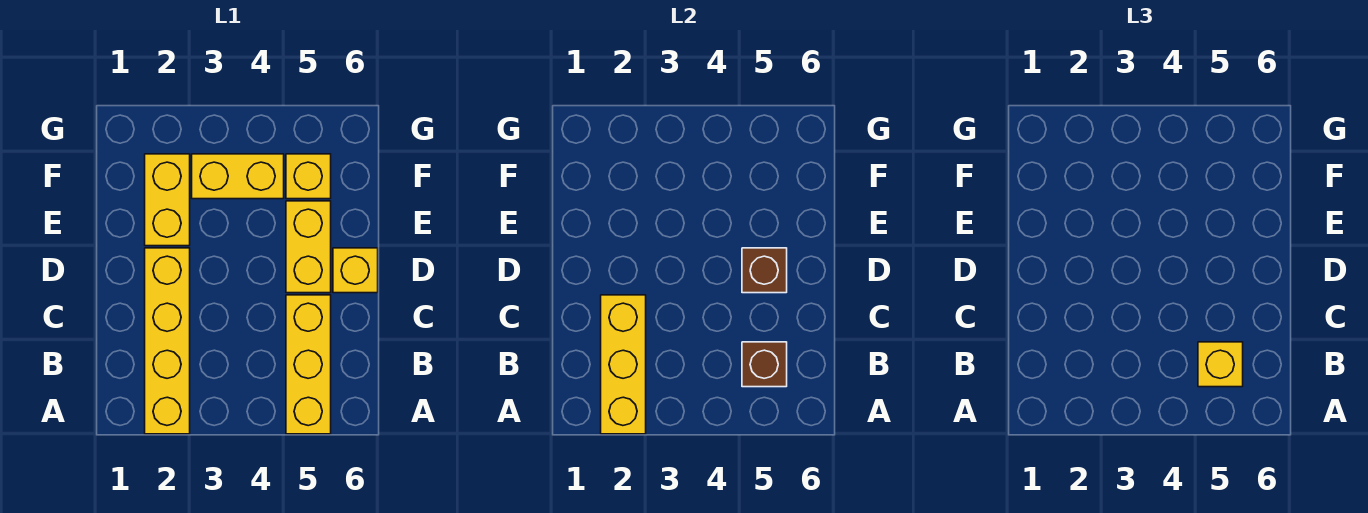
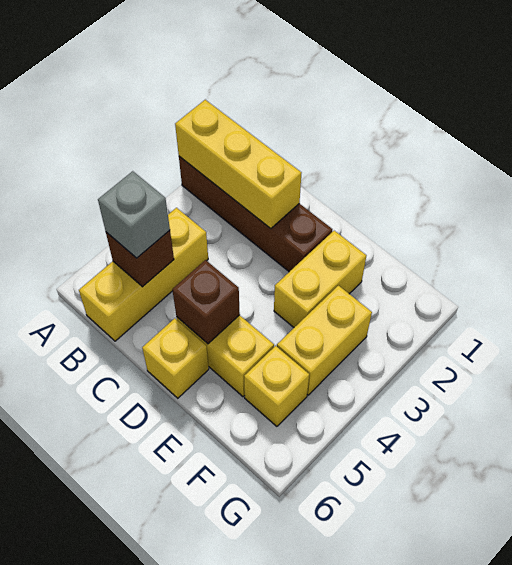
yellow brick A2:D2 level 1 -> brown brick A2:D2 level 1
yellow brick A5:C5 level 1 -> yellow brick B4:B6 level 1
yellow brick B5 level 3 -> grey brick B5 level 3
yellow brick E2:F2 level 1 -> yellow brick E2:E3 level 1

